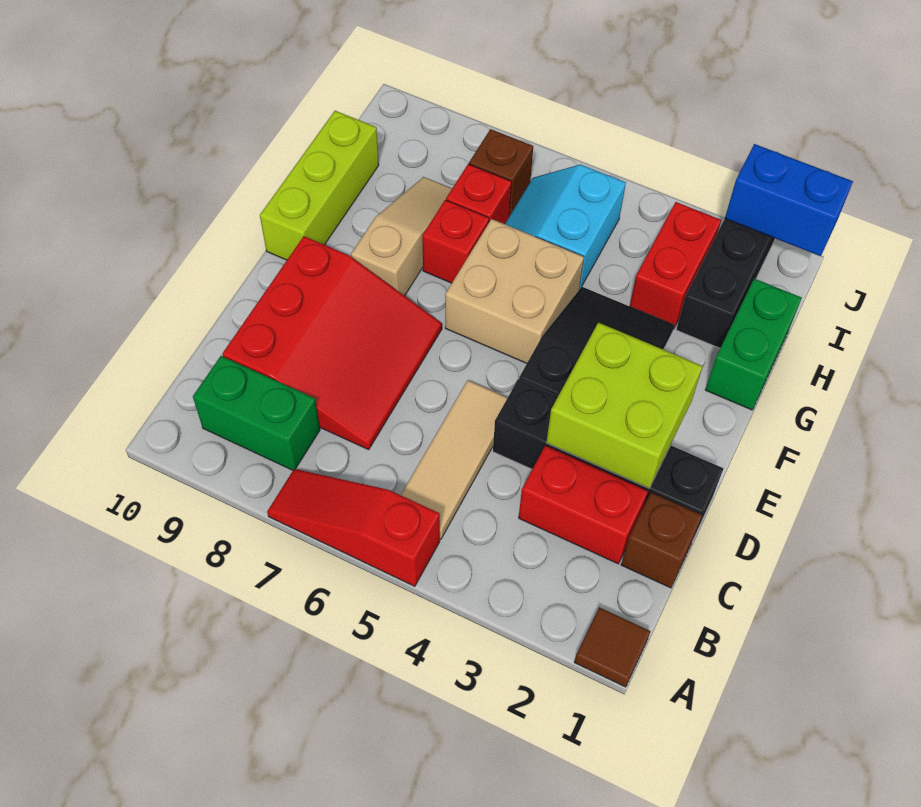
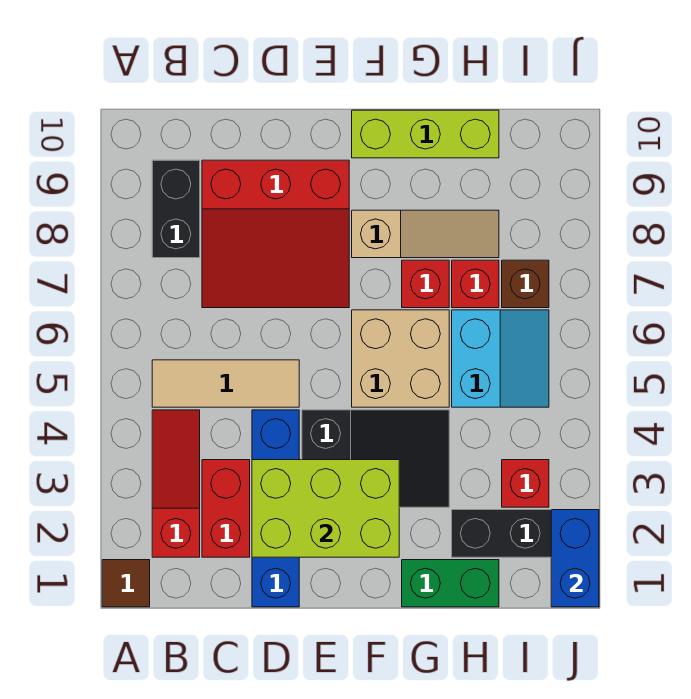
red slope A5:A7 level 1 top 5 -> red slope B2:B4 level 1 top 2
green brick B8:B9 level 1 -> black brick B8:B9 level 1
brown brick C1 level 1 -> none
black brick D1:D4 level 1 -> blue brick D1:D4 level 1
lime brick D2:E3 level 2 -> lime brick D2:F3 level 2
red brick H3:I3 level 1 -> red brick I3 level 1
cyan slope H5:I6 level 1 top 5 -> cyan slope H5:I6 level 1 top H

